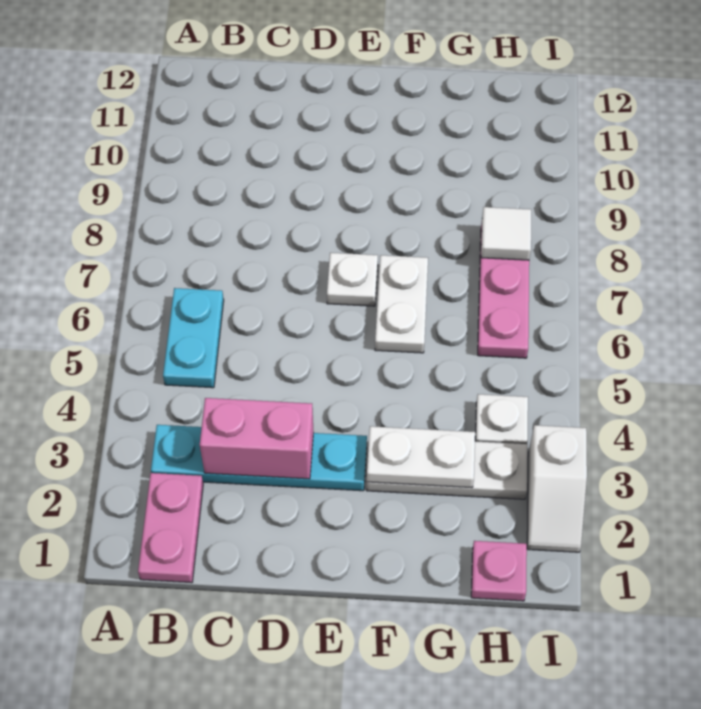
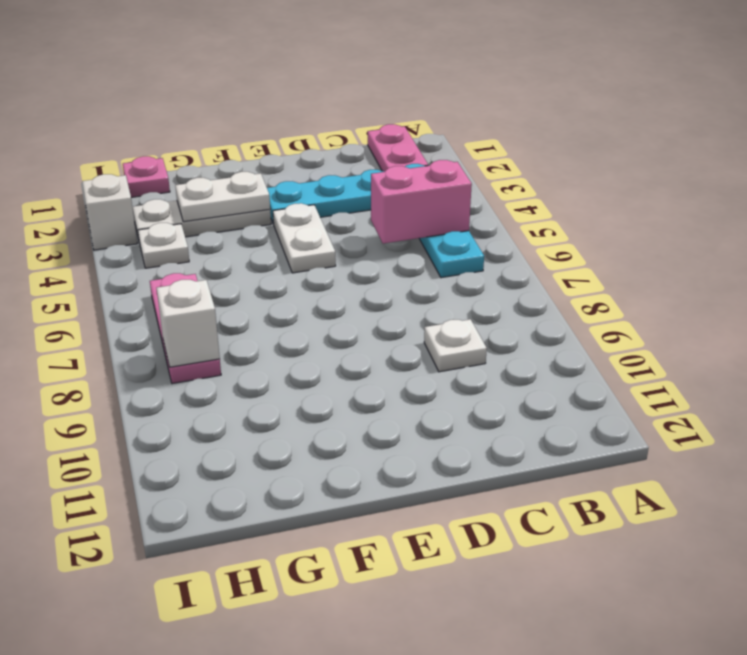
pink brick C3:D3 level 2 -> pink brick B5:C5 level 2
white plate E7 level 1 -> white plate C9 level 1
white plate F6:F7 level 1 -> white plate E4:E5 level 1
white tile H8 level 2 -> white brick H8 level 2

